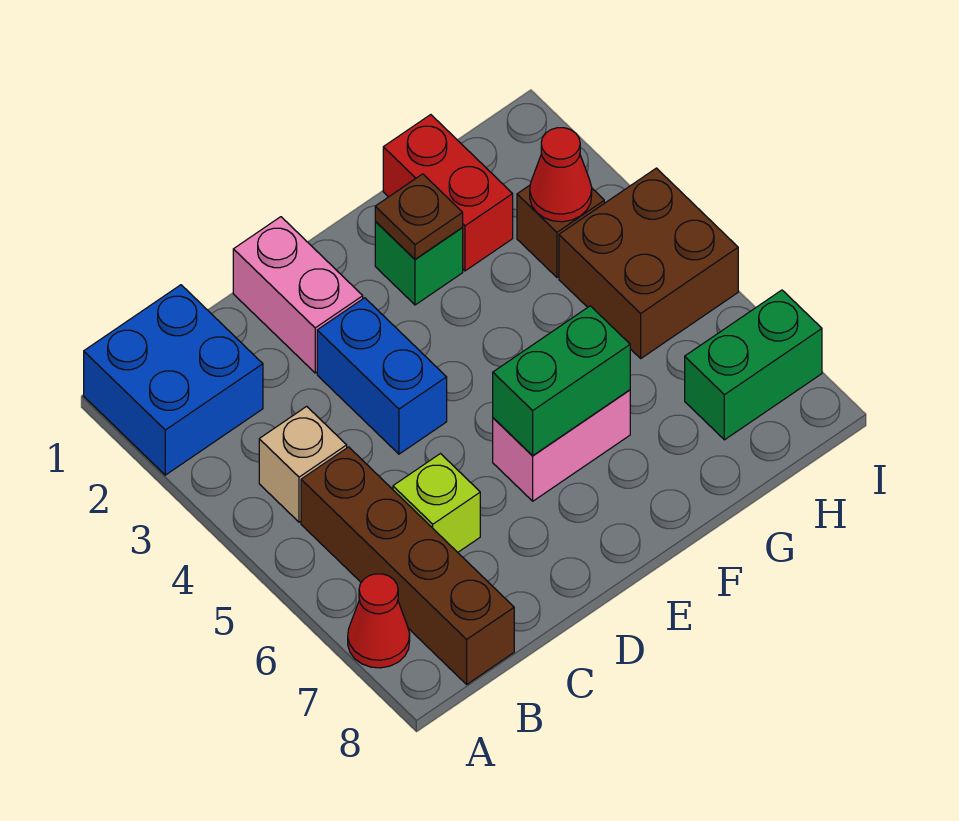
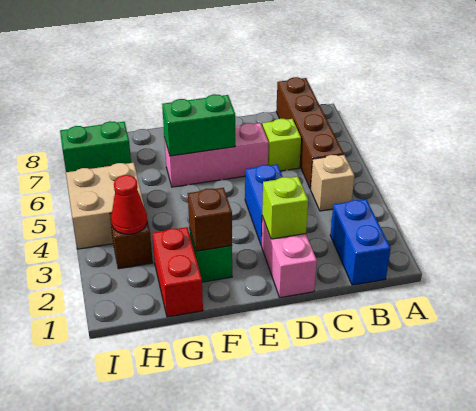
blue brick A1:B2 level 1 -> blue brick B1:B2 level 1
red cone A7 level 1 -> none
none -> lime brick D2 level 2
pink brick E6:F6 level 1 -> pink brick D6:F6 level 1
brown plate F2 level 2 -> brown brick F2 level 2
brown brick H4:I5 level 1 -> tan brick H4:I5 level 1

